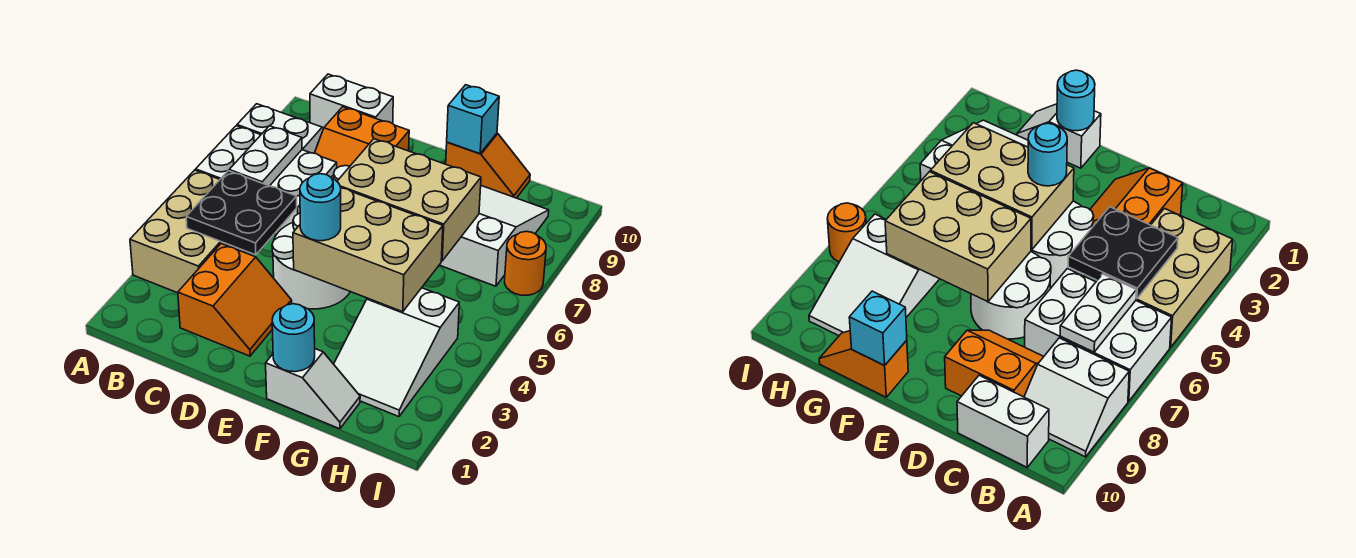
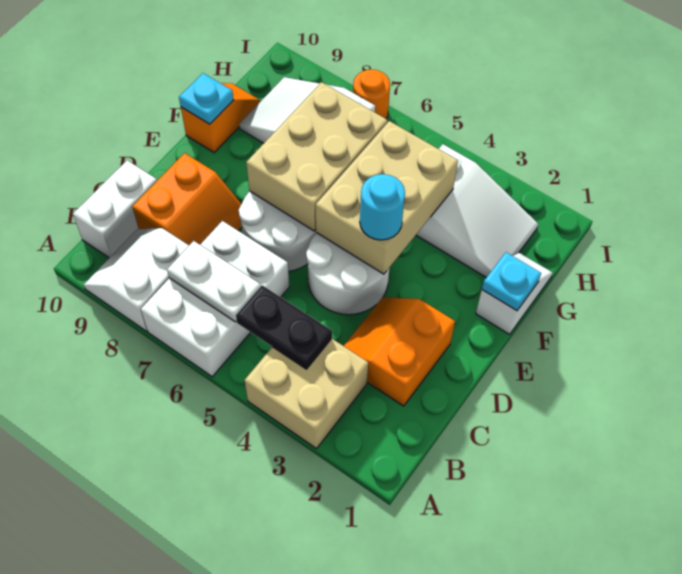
tan brick A3:B5 level 1 -> tan brick A3:B4 level 1
black plate B4:C5 level 2 -> black plate B4:B5 level 2
orange slope C2:D3 level 1 top C -> orange slope C2:D3 level 1 top 2
cyan round brick F1 level 2 -> cyan plate F1 level 2
cyan brick F10 level 2 -> cyan plate F10 level 2

